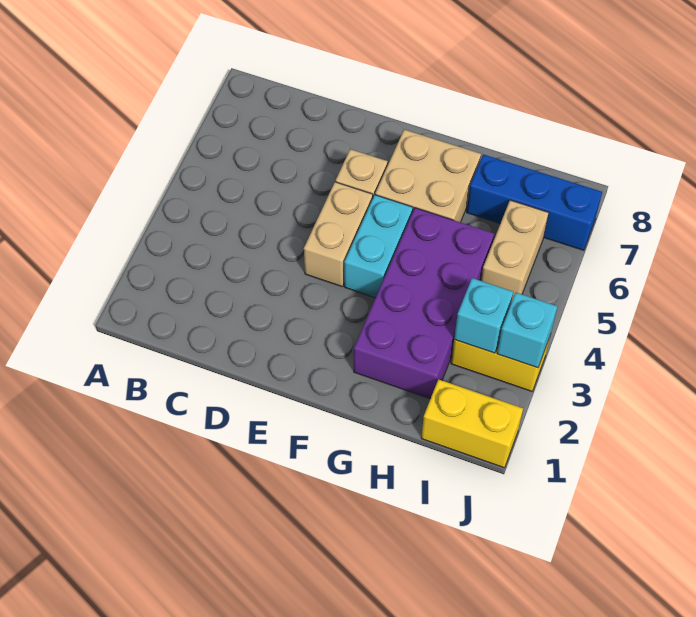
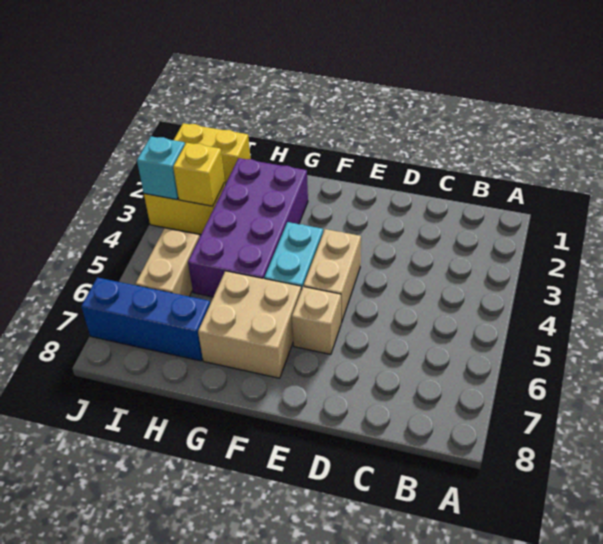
cyan brick I3 level 2 -> yellow brick I3 level 2

